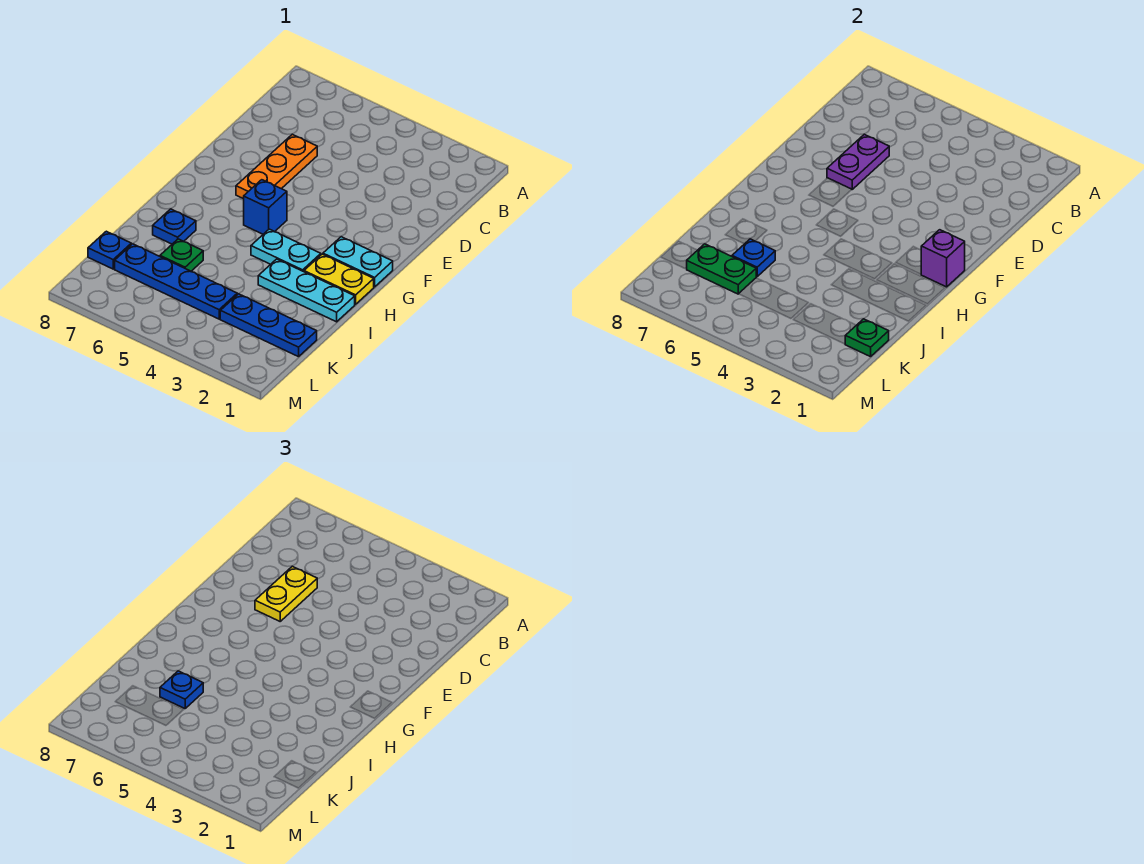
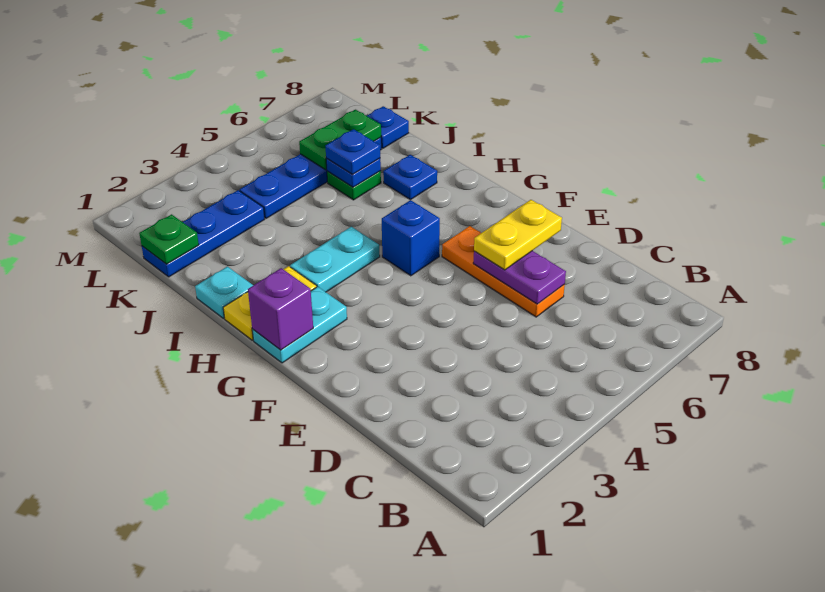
yellow plate D6:E6 level 3 -> yellow plate E6:E7 level 3
cyan plate I1:I3 level 1 -> cyan plate I1 level 1

